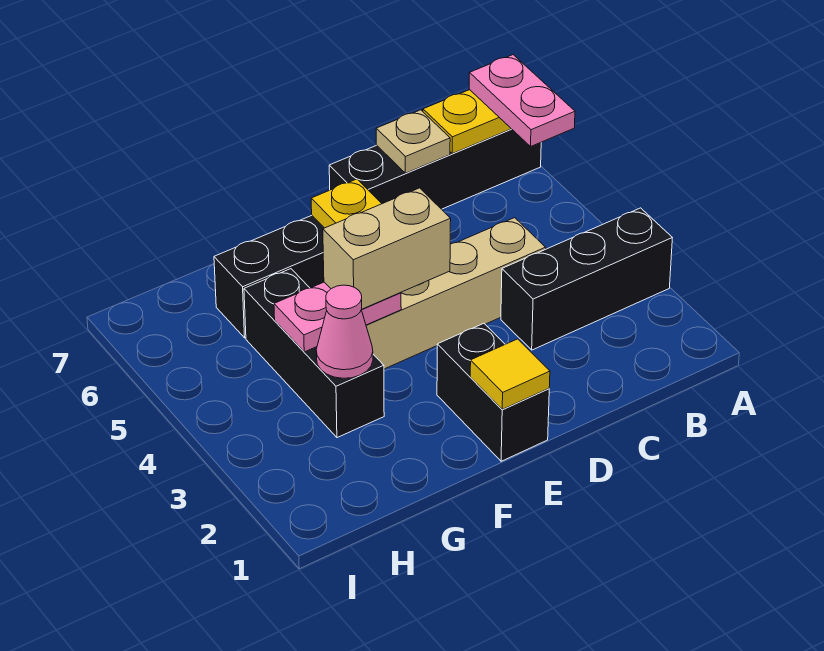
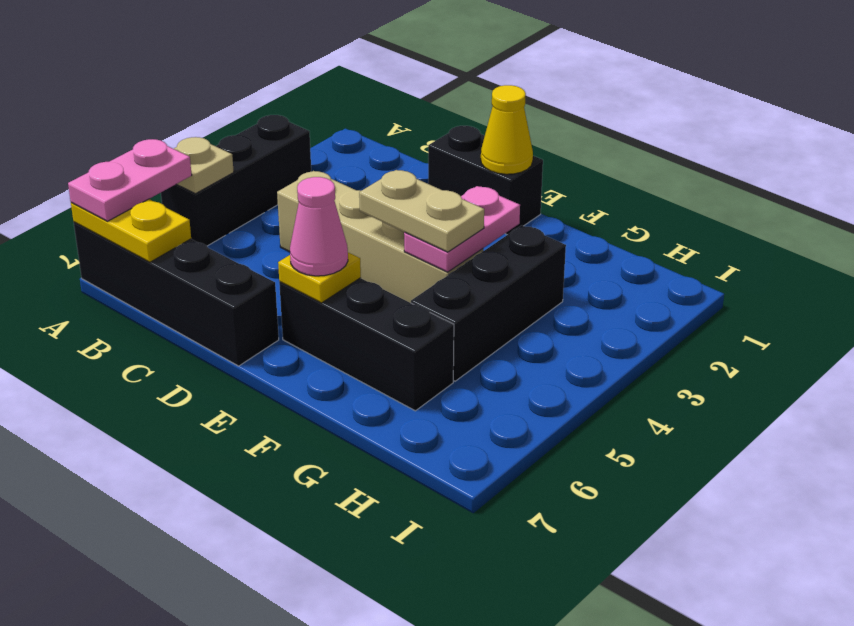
black brick A3:C3 level 1 -> black brick A3:A5 level 1
tan plate C7 level 2 -> tan plate A5 level 2
black brick E1:E2 level 1 -> black brick D1:E1 level 1
yellow tile E1 level 2 -> yellow cone E1 level 2
tan brick E4:F4 level 3 -> tan plate E4:F4 level 3
pink plate F4:G4 level 2 -> pink plate F3:F4 level 2
pink cone G3 level 2 -> pink cone E6 level 3

